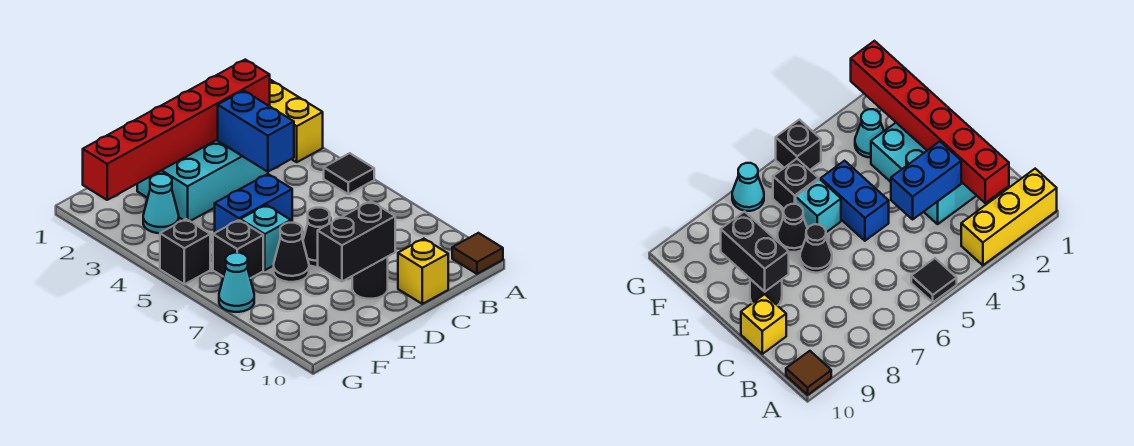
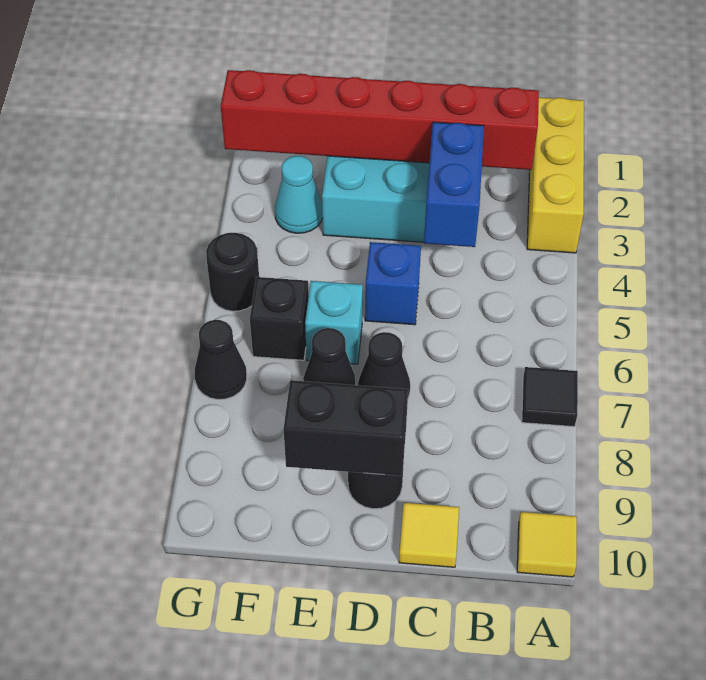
black tile A5 level 1 -> black tile A7 level 1
brown tile A10 level 1 -> yellow tile A10 level 1
yellow brick C10 level 1 -> yellow tile C10 level 1
blue brick D5:E5 level 1 -> blue brick D5 level 1
black brick G5 level 1 -> black round brick G5 level 1
cyan cone G7 level 1 -> black cone G7 level 1

